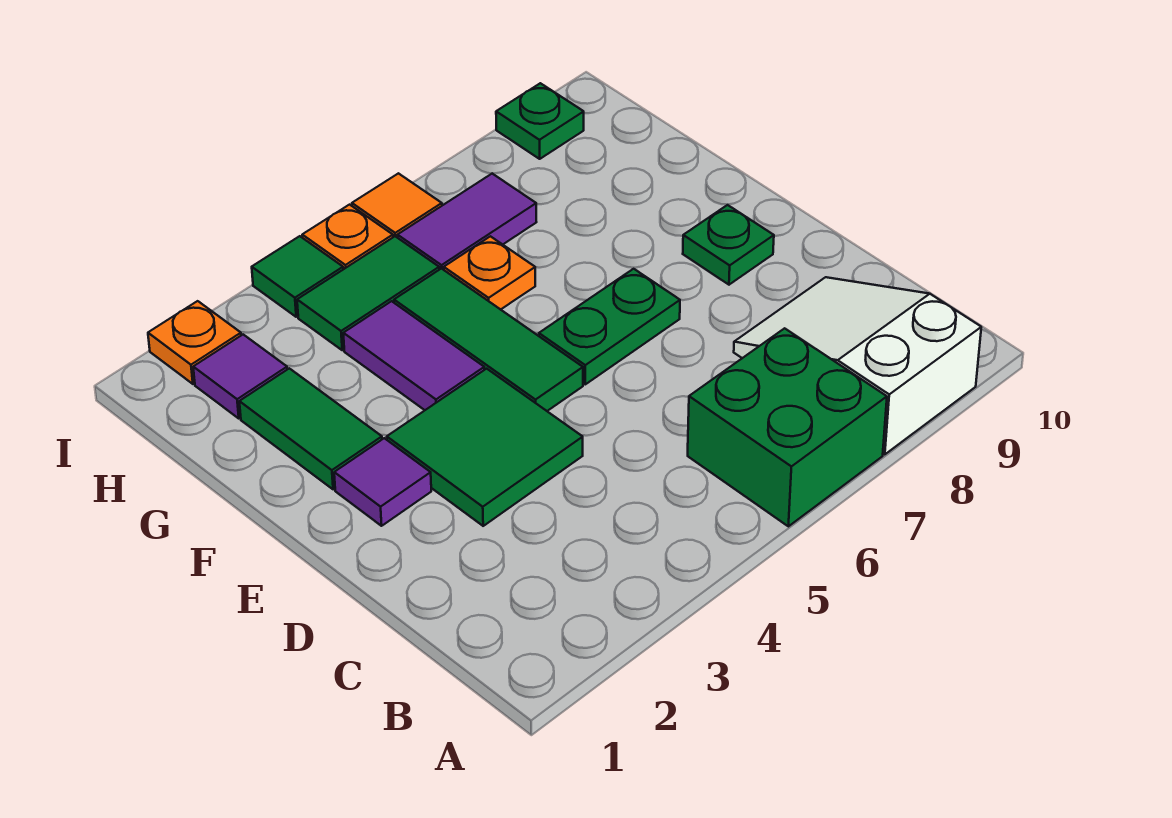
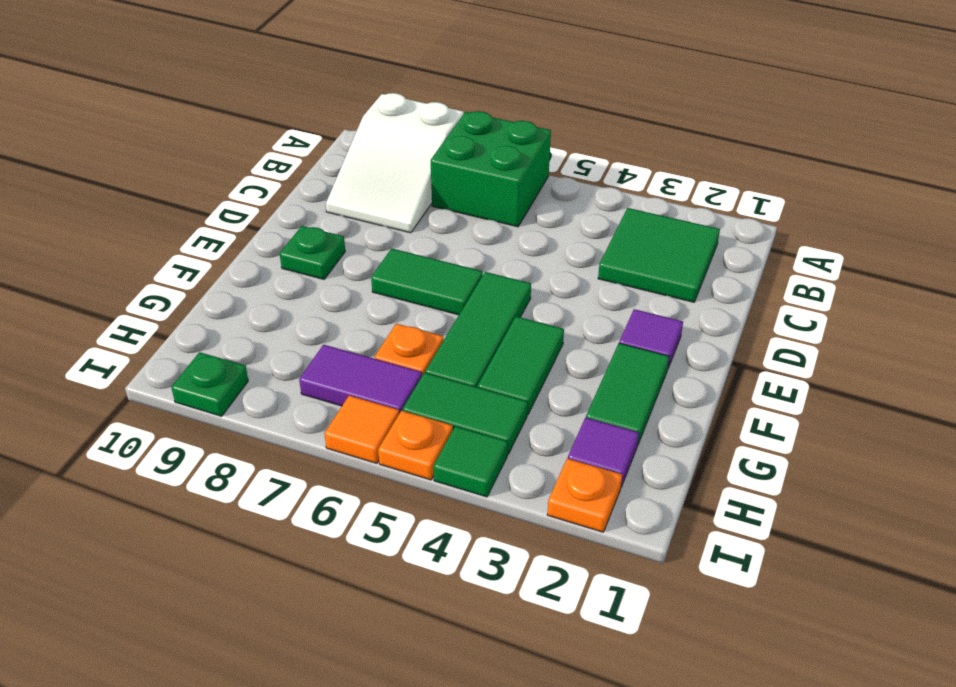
green tile D3:E4 level 1 -> green tile B2:C3 level 1
green plate E6:E7 level 1 -> green tile E6:E7 level 1
purple tile F4:G4 level 1 -> green tile F4:G4 level 1

